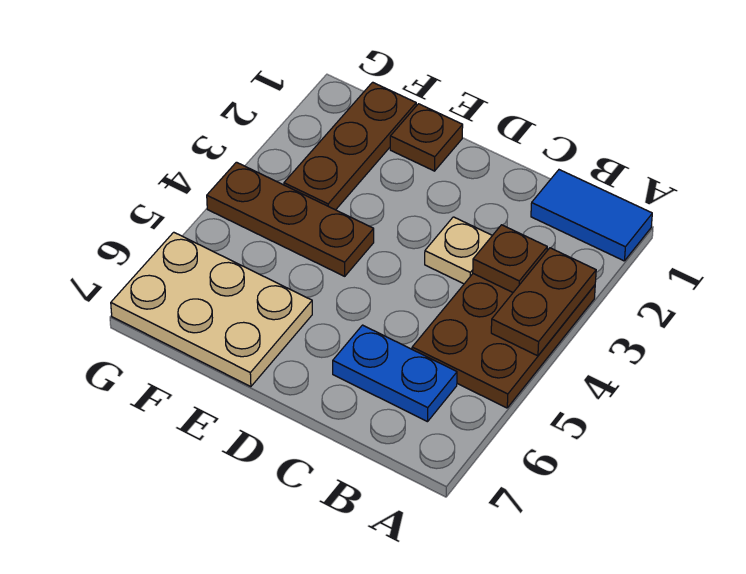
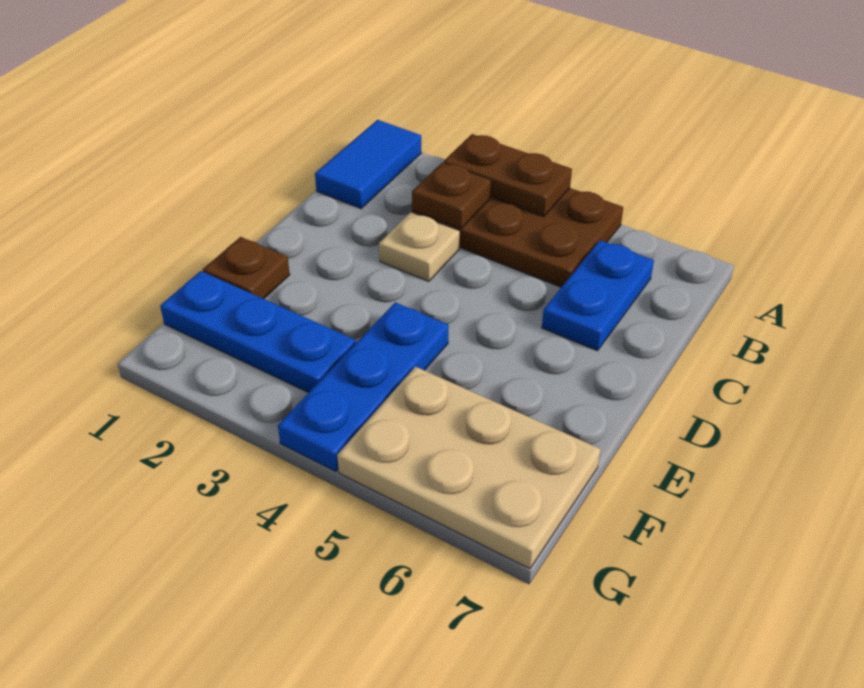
brown plate E4:G4 level 1 -> blue plate E4:G4 level 1
tan plate E6:G7 level 1 -> tan plate F5:G7 level 1
brown plate F1:F3 level 1 -> blue plate F1:F3 level 1

